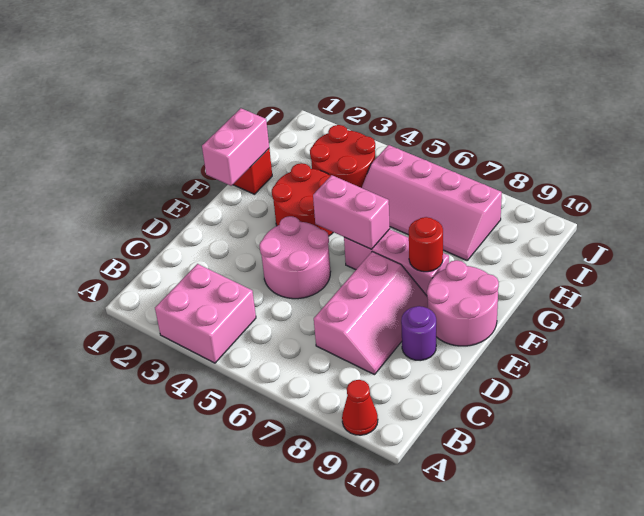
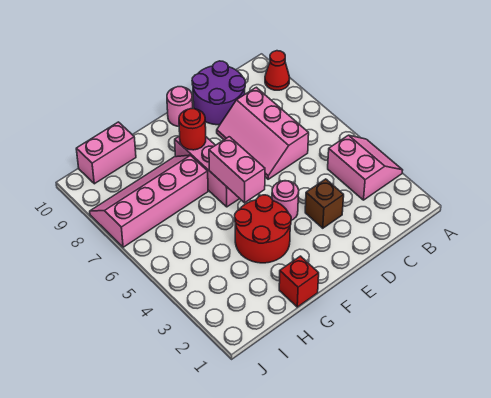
pink brick A3:B4 level 1 -> pink slope A3:B4 level 1 top B
pink slope C7:E8 level 1 top 7 -> pink slope C6:D8 level 1 top C
none -> brown brick D3 level 1
pink round brick D4:E5 level 1 -> pink round brick E4 level 1
purple round brick D9 level 1 -> purple round brick C9:D10 level 1
pink round brick E9:F10 level 1 -> pink round brick E10 level 1
pink brick F1:G1 level 2 -> pink brick H10:I10 level 1
red round brick H3:I4 level 1 -> none
pink slope H5:I8 level 1 top I -> pink slope G7:J8 level 1 top 7

